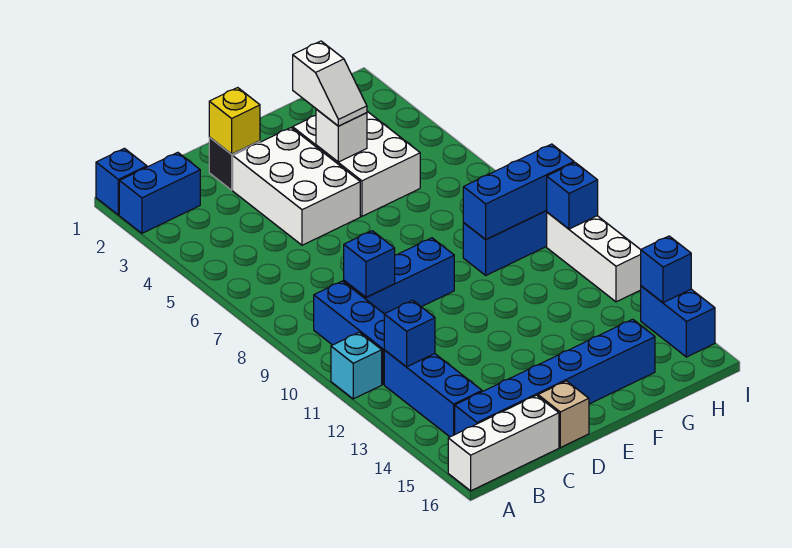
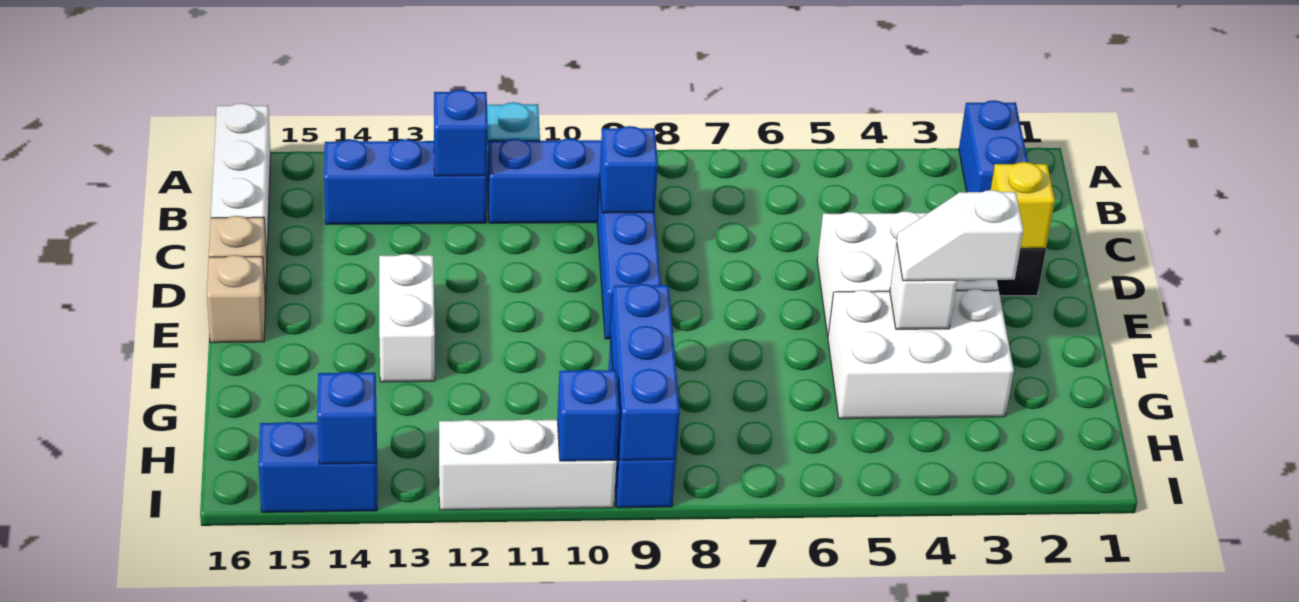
blue brick A1 level 1 -> none
blue brick B15:G15 level 1 -> none
none -> white brick E13:F13 level 1
none -> tan brick E16 level 1

